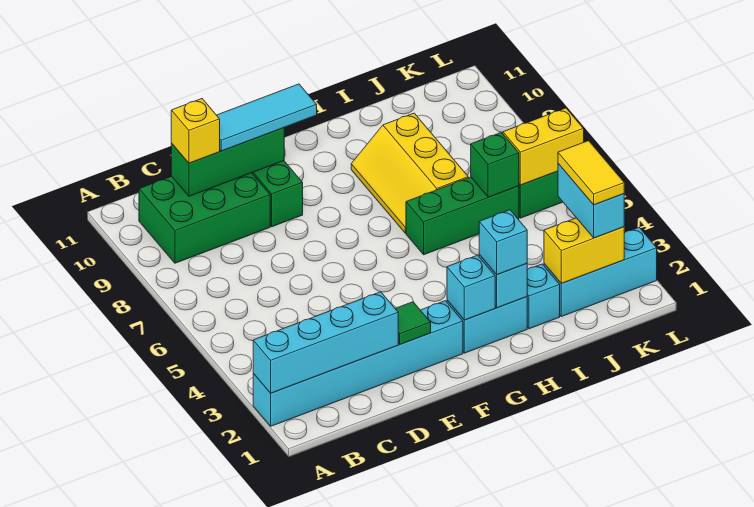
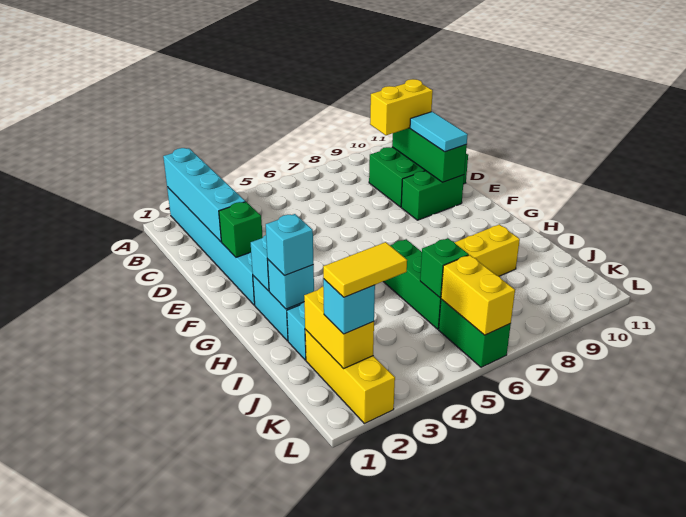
green brick B9:D10 level 1 -> green brick C9:D11 level 1
yellow brick C10 level 3 -> yellow brick C9:C10 level 3
cyan tile D10:F10 level 3 -> cyan tile D10:E10 level 3
green tile E2 level 2 -> green brick E2 level 2
cyan brick J2:L2 level 1 -> yellow brick J2:L2 level 1
cyan brick K2:K3 level 3 -> cyan brick K2 level 3

